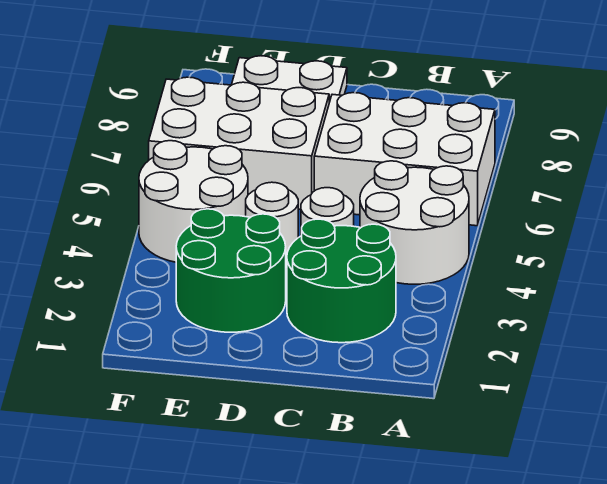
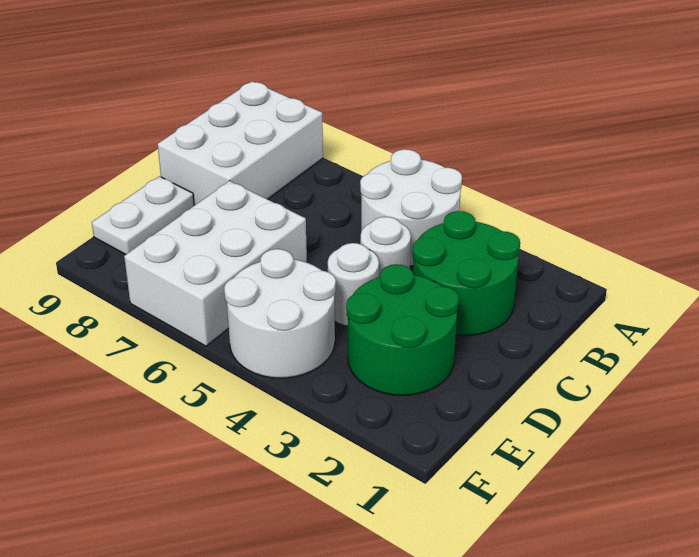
white brick A6:C7 level 1 -> white brick A8:C9 level 1

